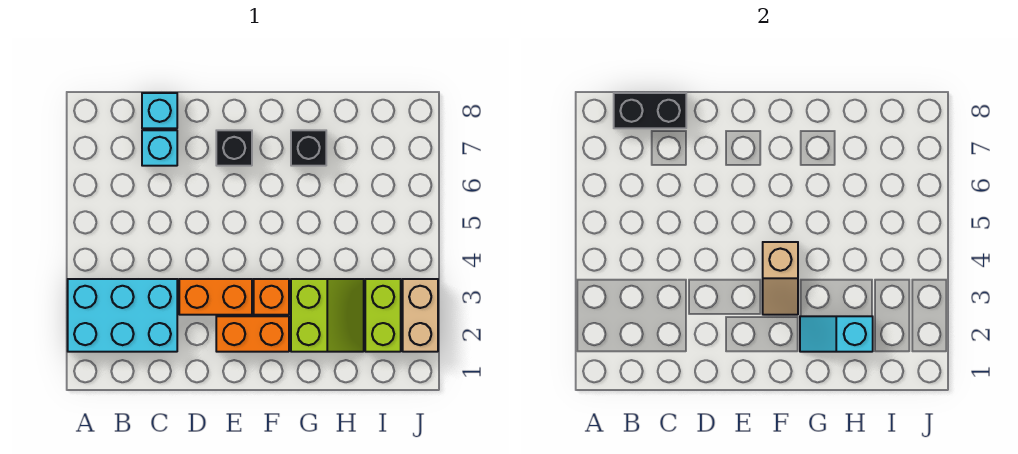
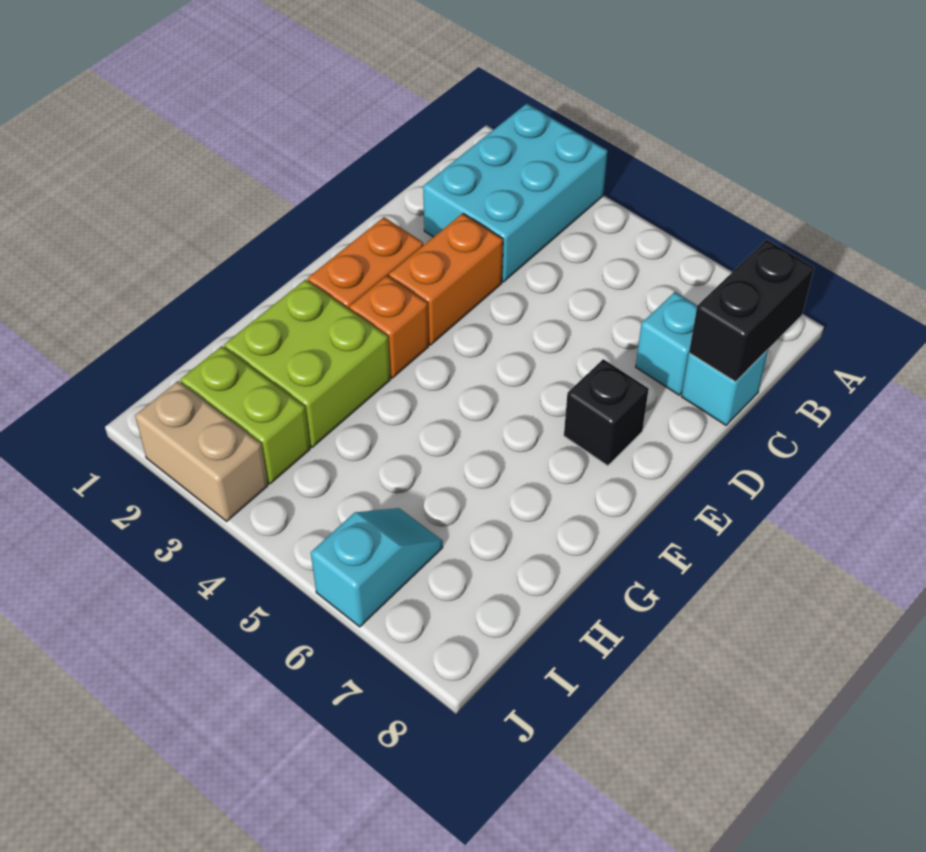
tan slope F3:F4 level 2 top 4 -> none
lime slope G2:H3 level 1 top G -> lime brick G2:H3 level 1
cyan slope G2:H2 level 2 top H -> cyan slope I6:J6 level 1 top J
black brick G7 level 1 -> none

